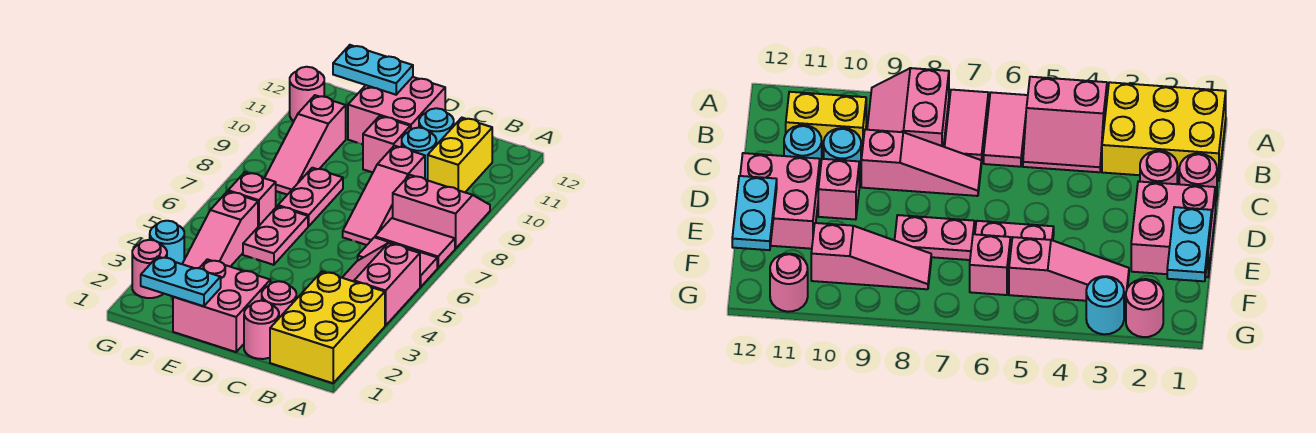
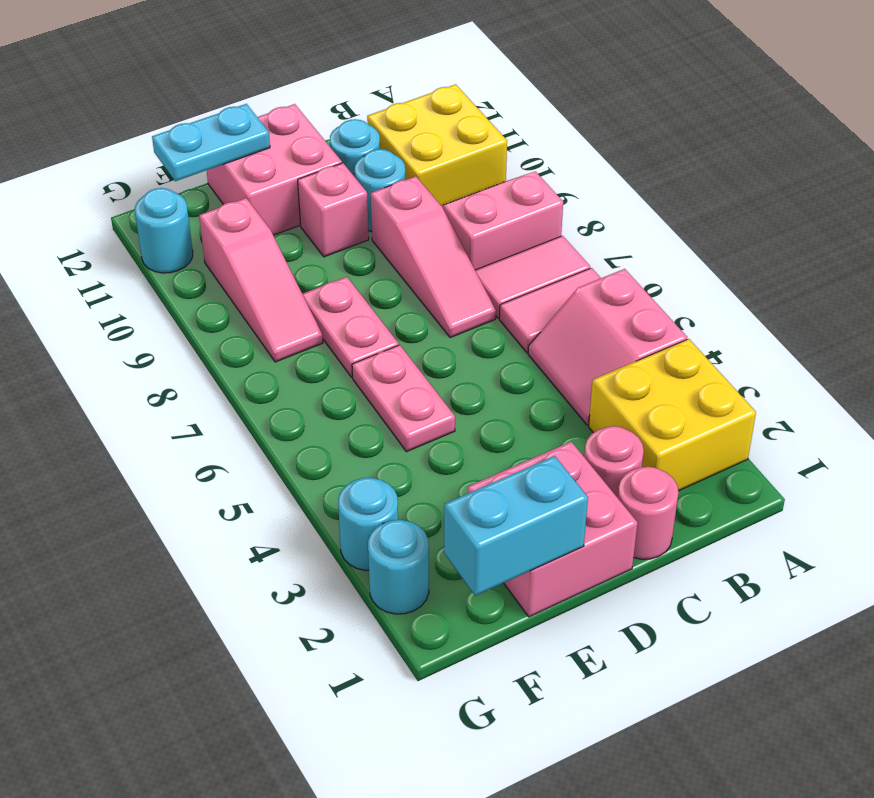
yellow brick A1:B3 level 1 -> yellow brick A2:B3 level 1
yellow brick B10:B11 level 1 -> yellow brick A10:B11 level 1
cyan plate E1:F1 level 2 -> cyan brick E1:F1 level 2
pink slope F3:F5 level 1 top 5 -> none
pink brick F6 level 1 -> none
pink round brick G2 level 1 -> cyan round brick G2 level 1
pink round brick G11 level 1 -> cyan round brick G11 level 1

